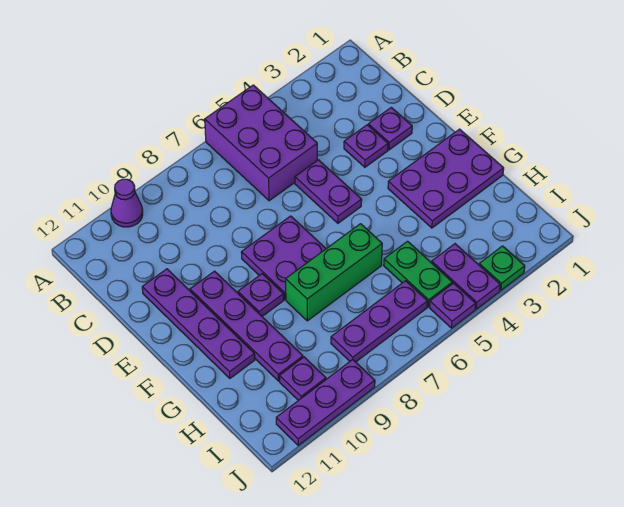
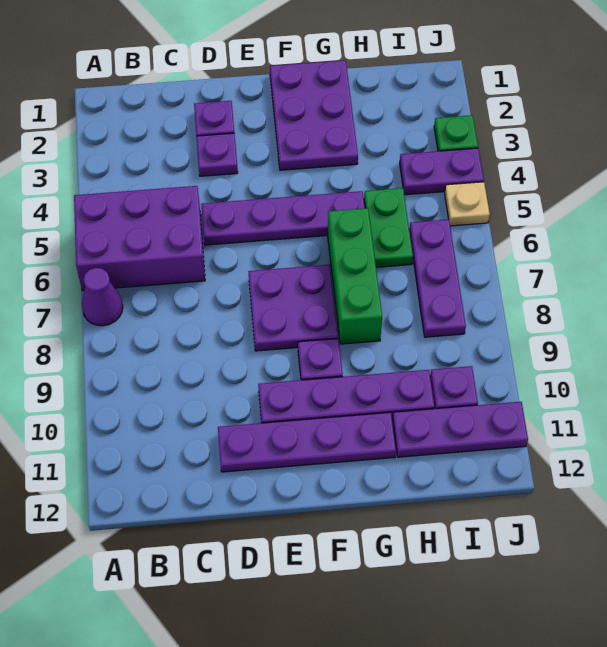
purple cone A10 level 1 -> purple cone A7 level 1
purple plate D5:E5 level 1 -> purple plate D5:G5 level 1
green plate H5:I5 level 1 -> green plate H5:H6 level 1
purple plate J5 level 1 -> tan plate J5 level 1
purple plate J9:J11 level 1 -> purple plate H11:J11 level 1

